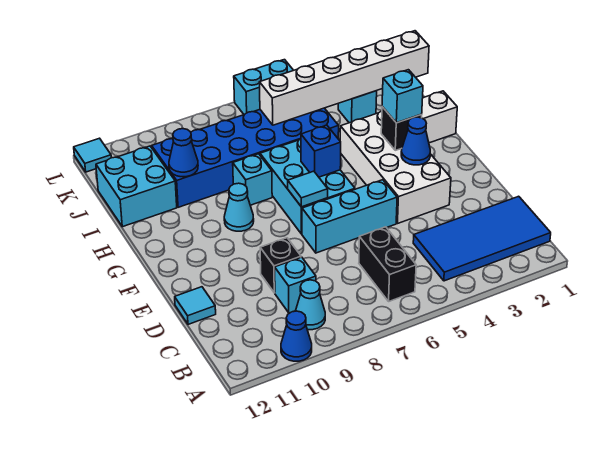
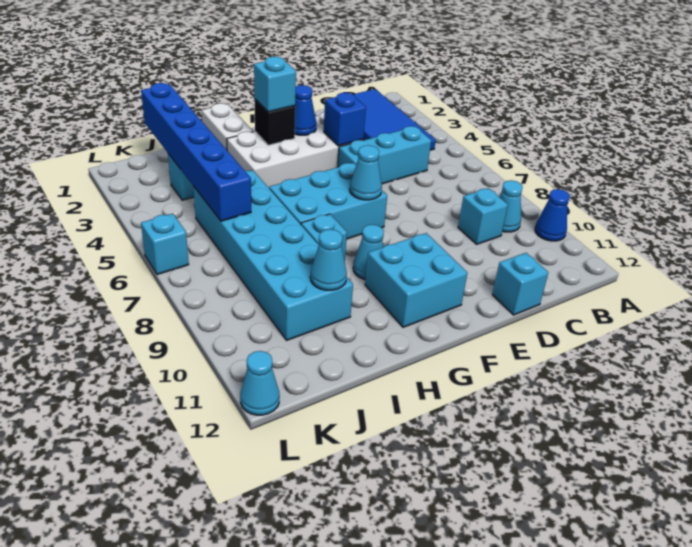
black brick B6:C6 level 1 -> none
black brick D9 level 1 -> none
cyan tile D12 level 1 -> cyan brick D12 level 1
cyan brick E5:E7 level 1 -> cyan brick C5:E5 level 1
cyan tile F7 level 2 -> cyan cone F7 level 2
blue brick G6 level 2 -> blue brick E4 level 2
blue brick I5:J10 level 1 -> cyan brick I5:J10 level 1
blue cone I10 level 2 -> cyan cone I10 level 2
cyan brick I11:J12 level 1 -> cyan brick F10:G11 level 1
white brick J1:J6 level 2 -> blue brick J1:J6 level 2
cyan brick L5:L6 level 1 -> cyan brick L6 level 1
cyan tile L12 level 1 -> cyan cone L12 level 1

